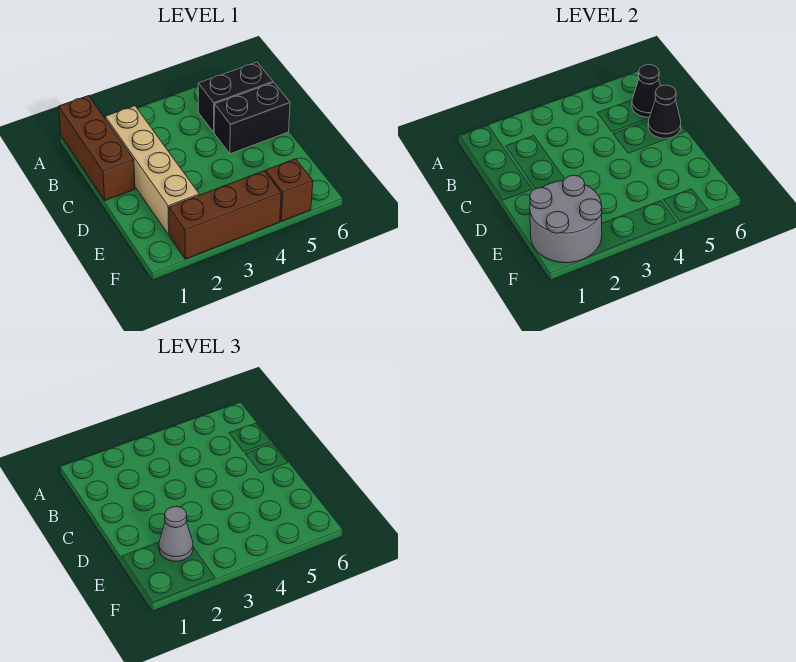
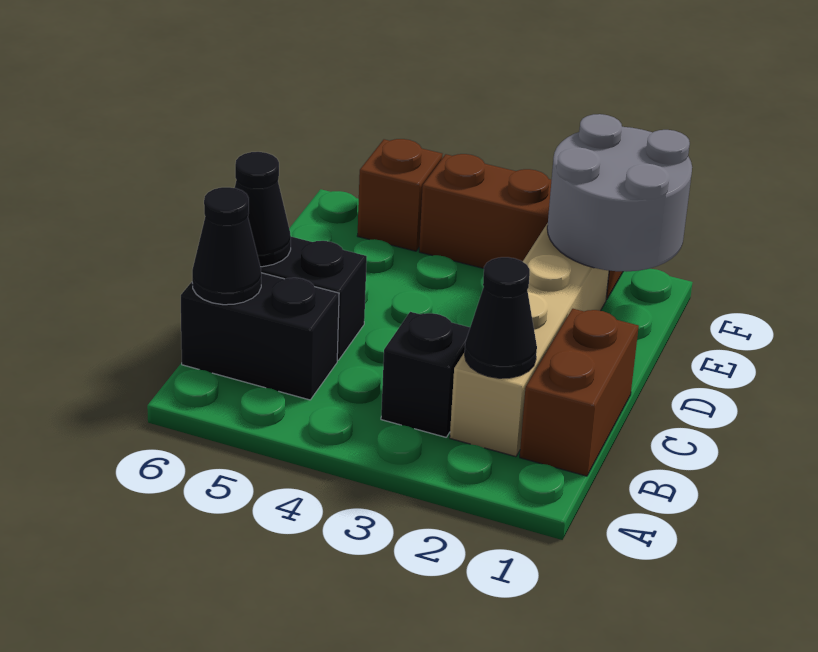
brown brick A1:C1 level 1 -> brown brick B1:C1 level 1
none -> black cone B2 level 2
none -> black brick B3 level 1
grey cone E2 level 3 -> none

